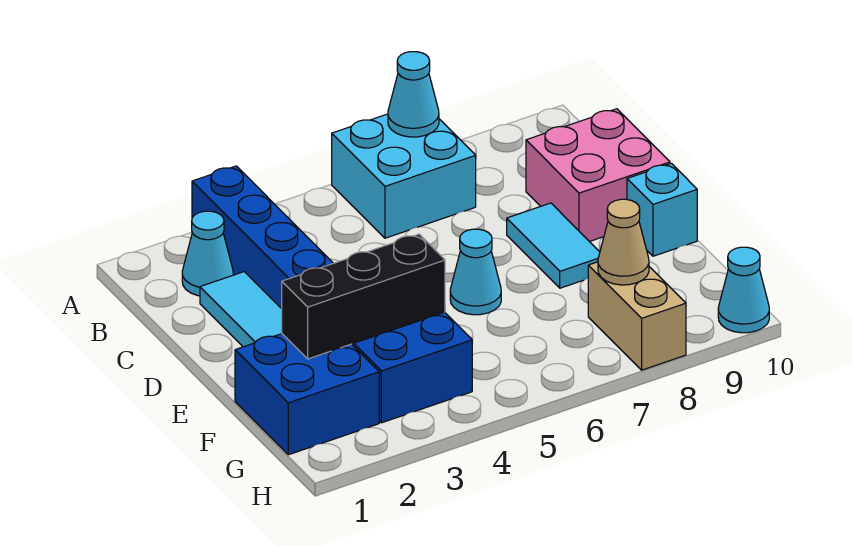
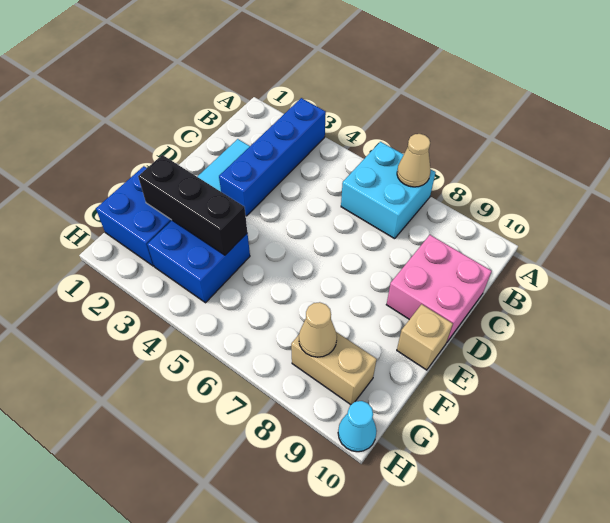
cyan cone A7 level 2 -> tan cone A7 level 2
cyan cone B2 level 1 -> none
cyan tile D8:E8 level 1 -> none
cyan cone E6 level 1 -> none
cyan brick E10 level 1 -> tan brick E10 level 1
tan brick G8:H8 level 1 -> tan brick G8:G9 level 1

